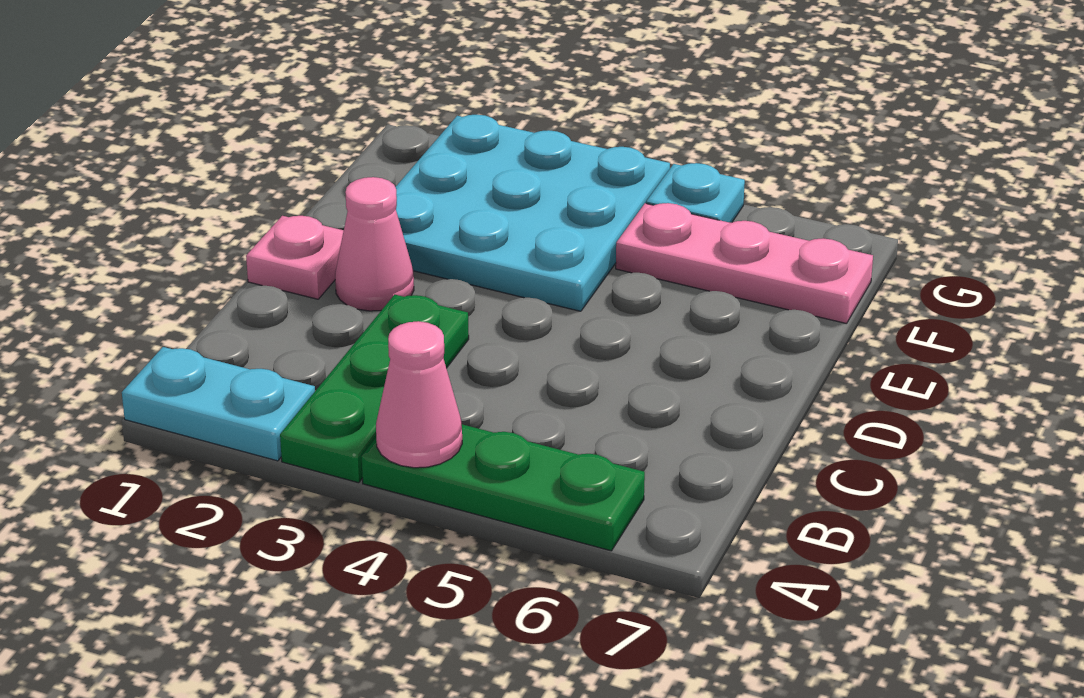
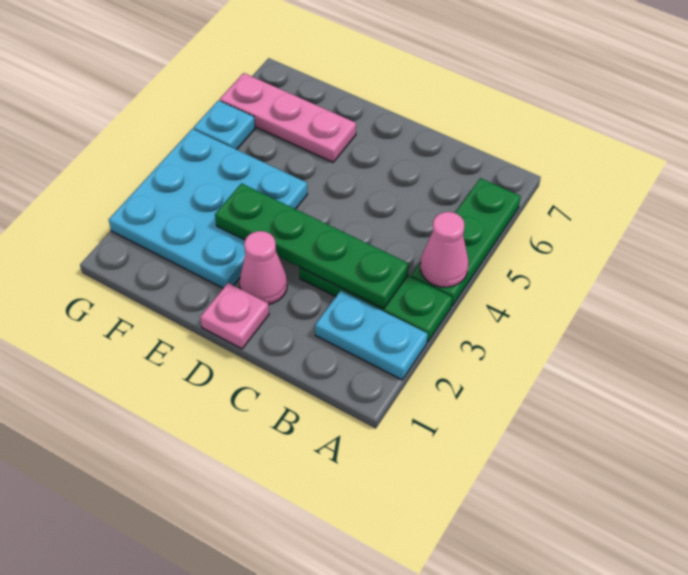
cyan plate A1:A2 level 1 -> cyan plate A2:B2 level 1
none -> green plate B3:E3 level 2
pink plate F5:F7 level 1 -> pink plate E6:G6 level 1

